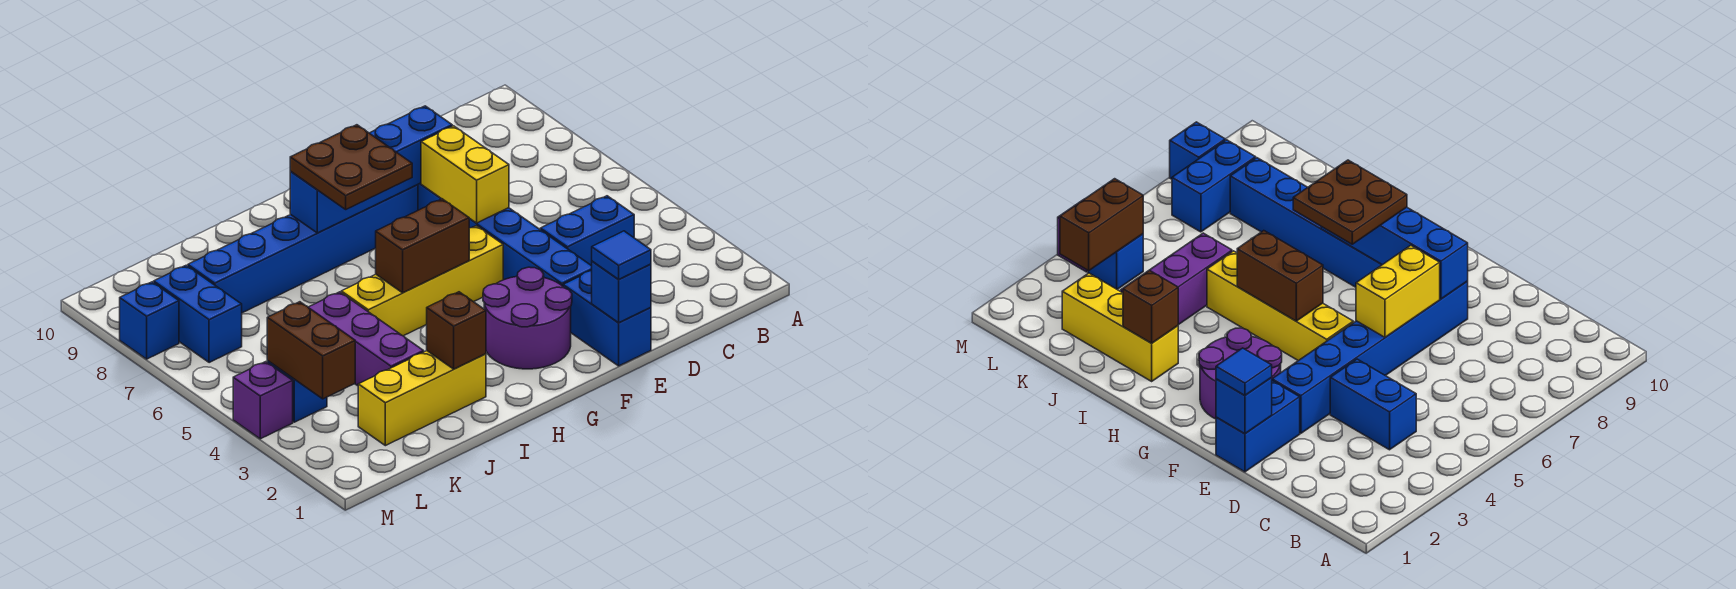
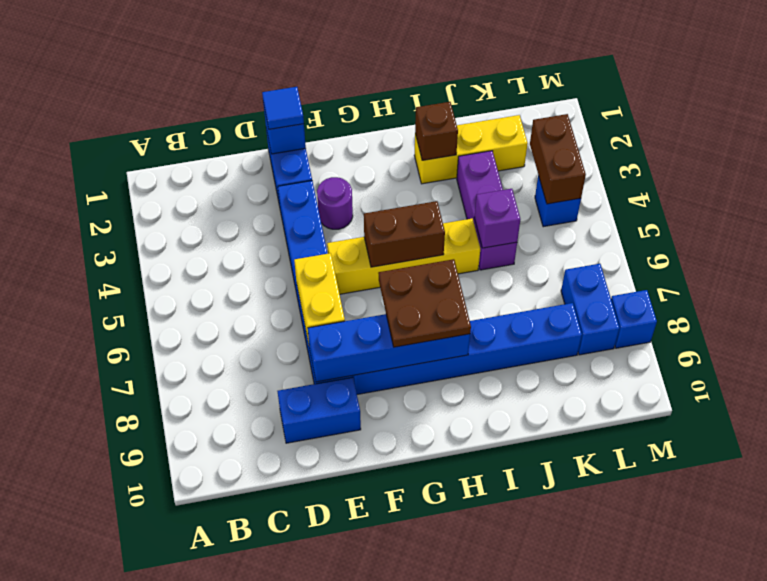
blue brick C4:D4 level 1 -> blue brick D9:E9 level 1
purple round brick F2:G3 level 1 -> purple round brick F3 level 1
purple brick M4 level 1 -> purple brick J5 level 2

